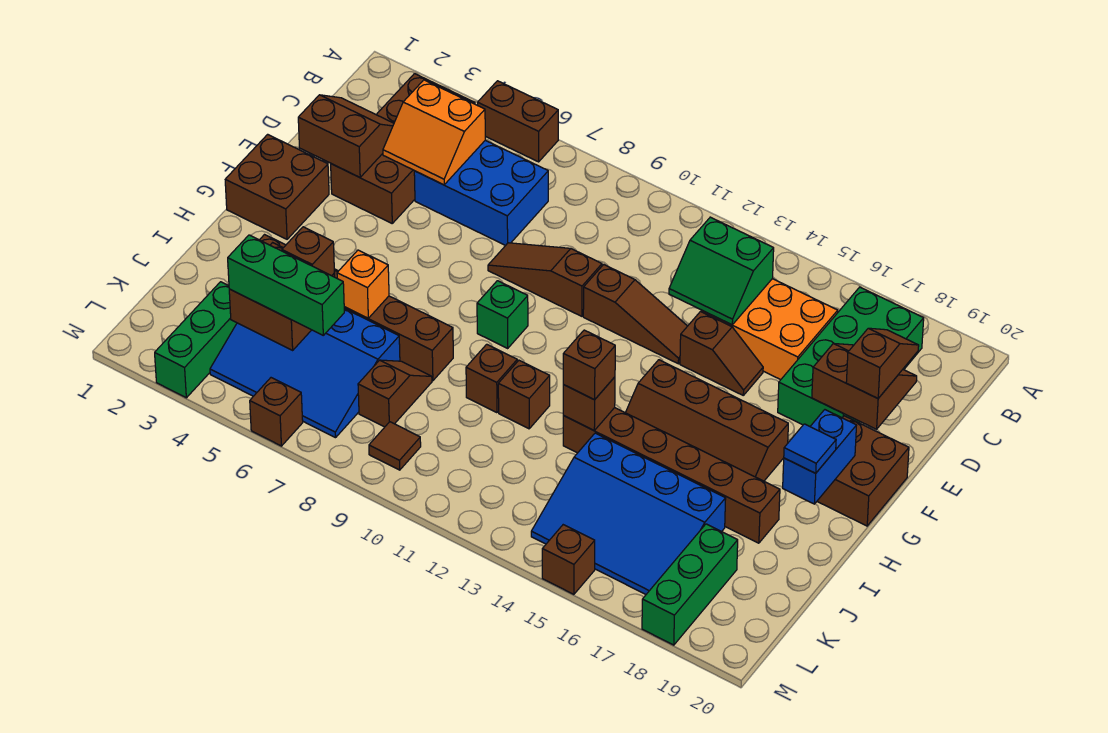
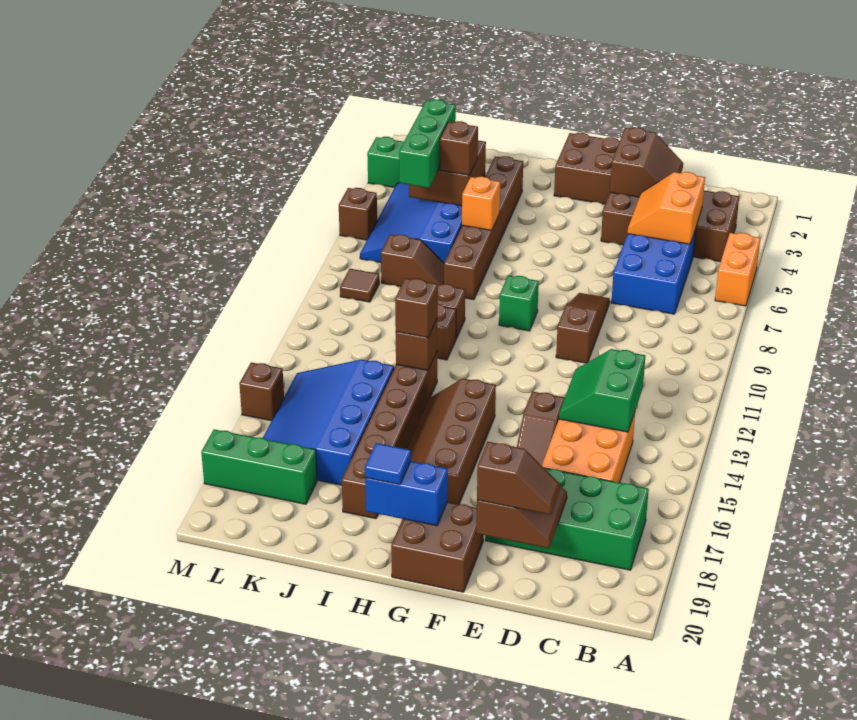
brown brick A5:A6 level 1 -> orange brick A5:A6 level 1
brown slope E11:E13 level 1 top 11 -> none

